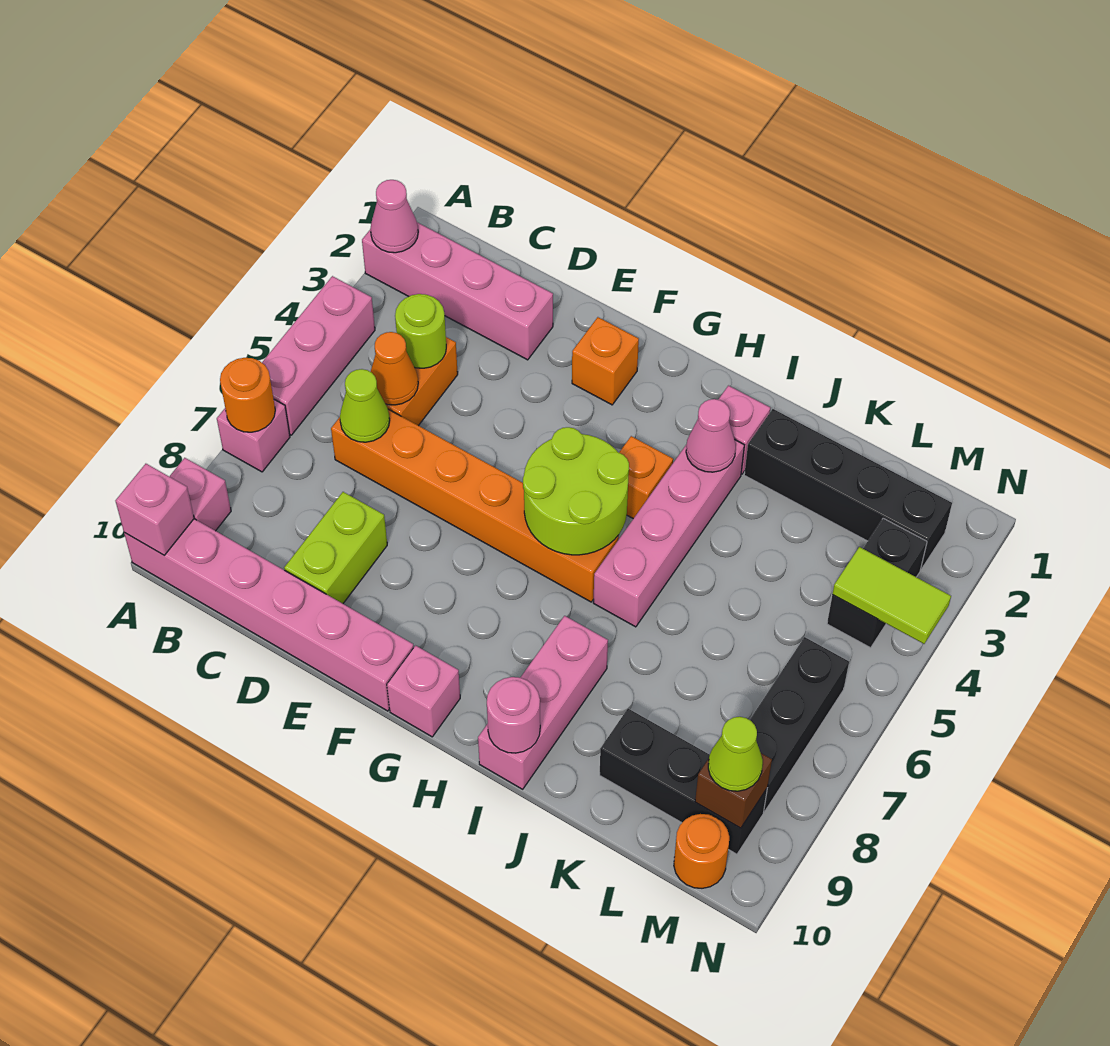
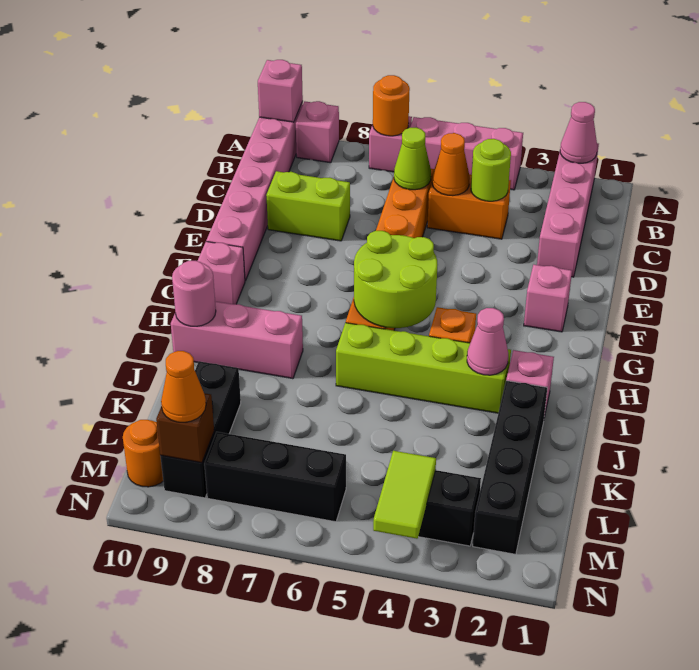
orange brick F2 level 1 -> pink brick F2 level 1
pink brick I3:I6 level 1 -> lime brick I3:I6 level 1
lime cone M9 level 3 -> orange cone M9 level 3

